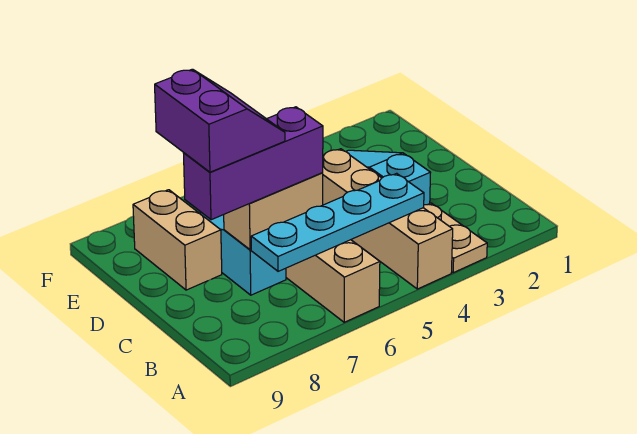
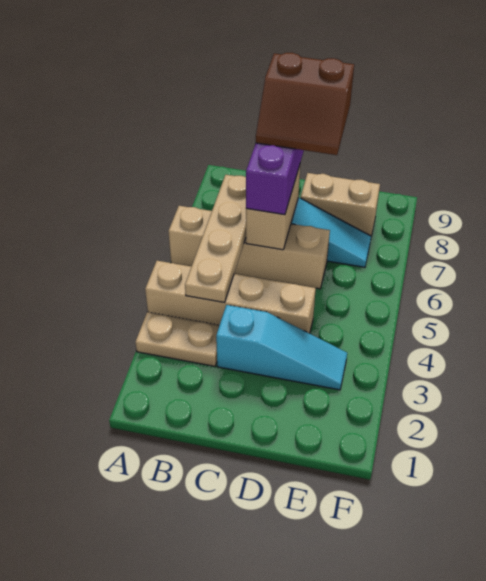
cyan plate B4:B7 level 2 -> tan plate B4:B7 level 2
purple slope C7:D8 level 4 top 8 -> brown slope C7:D8 level 4 top 8

